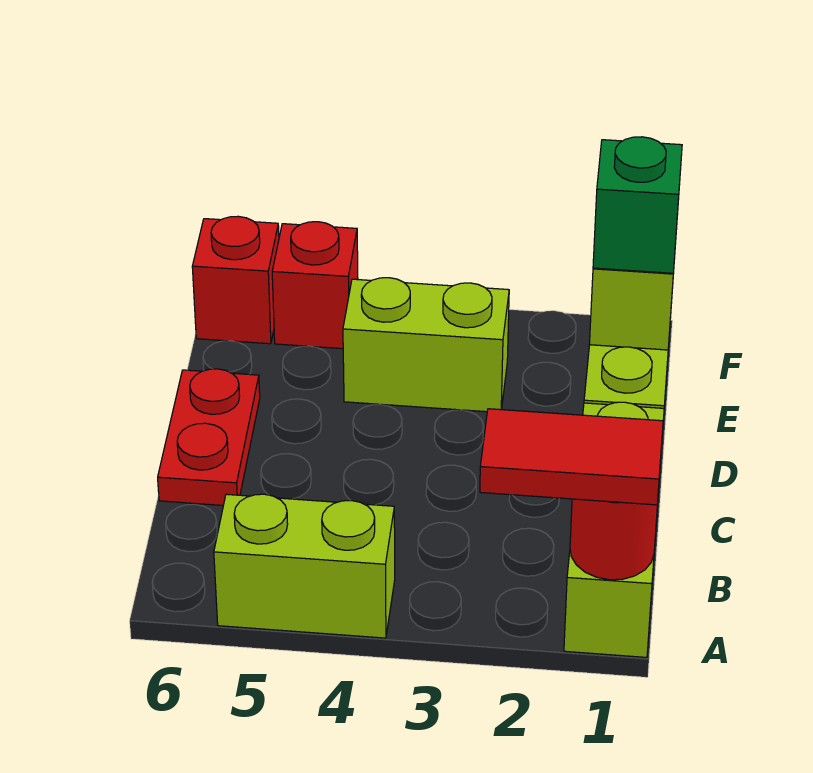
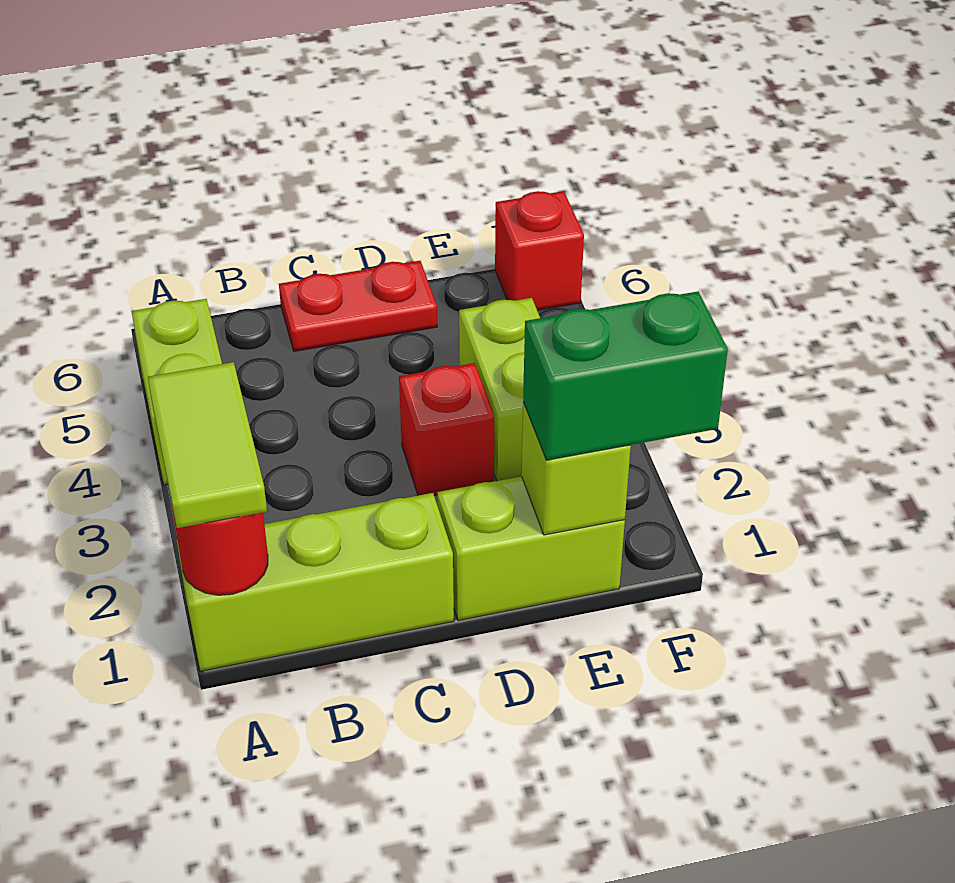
red tile A1:A2 level 3 -> lime tile A1:A2 level 3
green brick E1 level 3 -> green brick E1:F1 level 3
red brick F5 level 1 -> red brick D3 level 1

